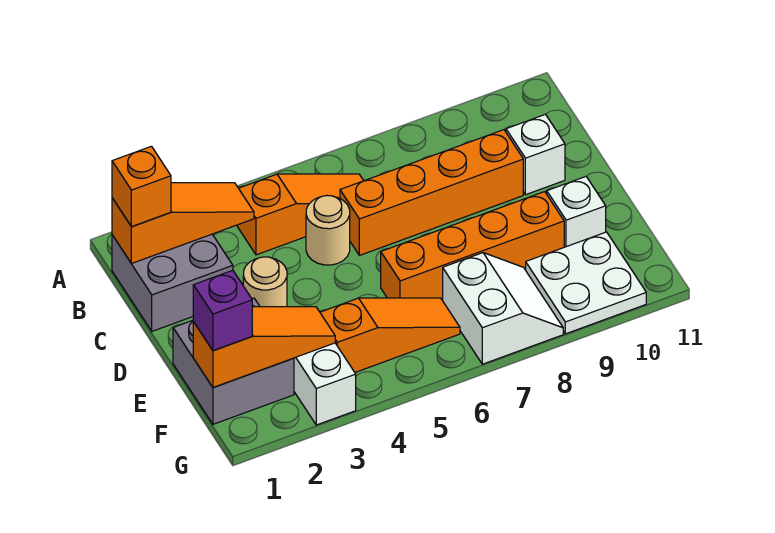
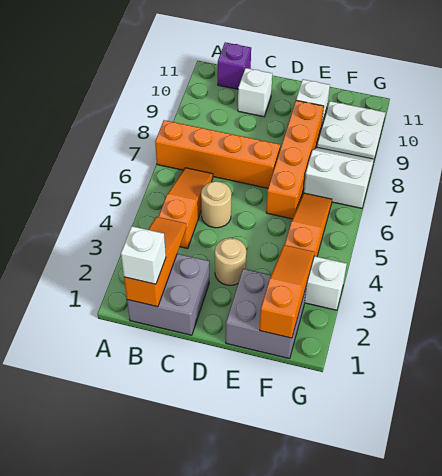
orange brick B1 level 3 -> white brick B1 level 3
orange brick C6:C9 level 1 -> orange brick A7:D7 level 1
purple brick F1 level 3 -> purple brick B11 level 1

